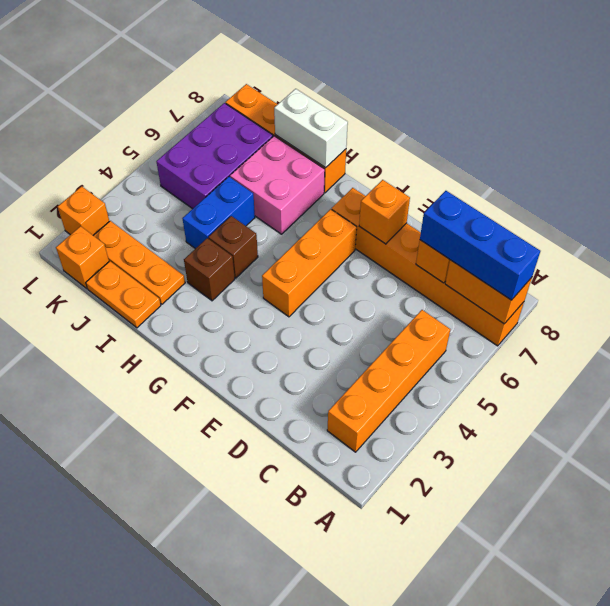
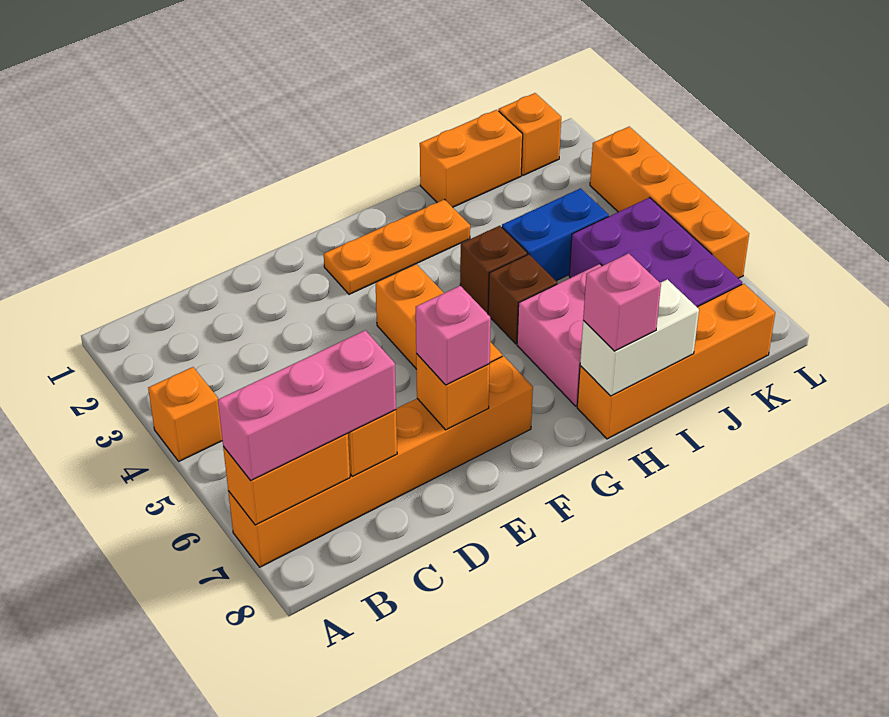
blue brick A7:C7 level 3 -> pink brick A7:C7 level 3
orange brick B2:B5 level 1 -> orange brick L3:L6 level 1
none -> pink brick E7 level 3
brown brick H3 level 1 -> brown brick H5 level 1
none -> pink brick H8 level 3
orange plate I1:J1 level 1 -> orange brick I1:J1 level 1
orange plate I2:K2 level 1 -> orange plate F2:H2 level 1
blue brick I4:I5 level 1 -> blue brick I4:J4 level 1
orange brick L2 level 1 -> orange brick A4 level 1

